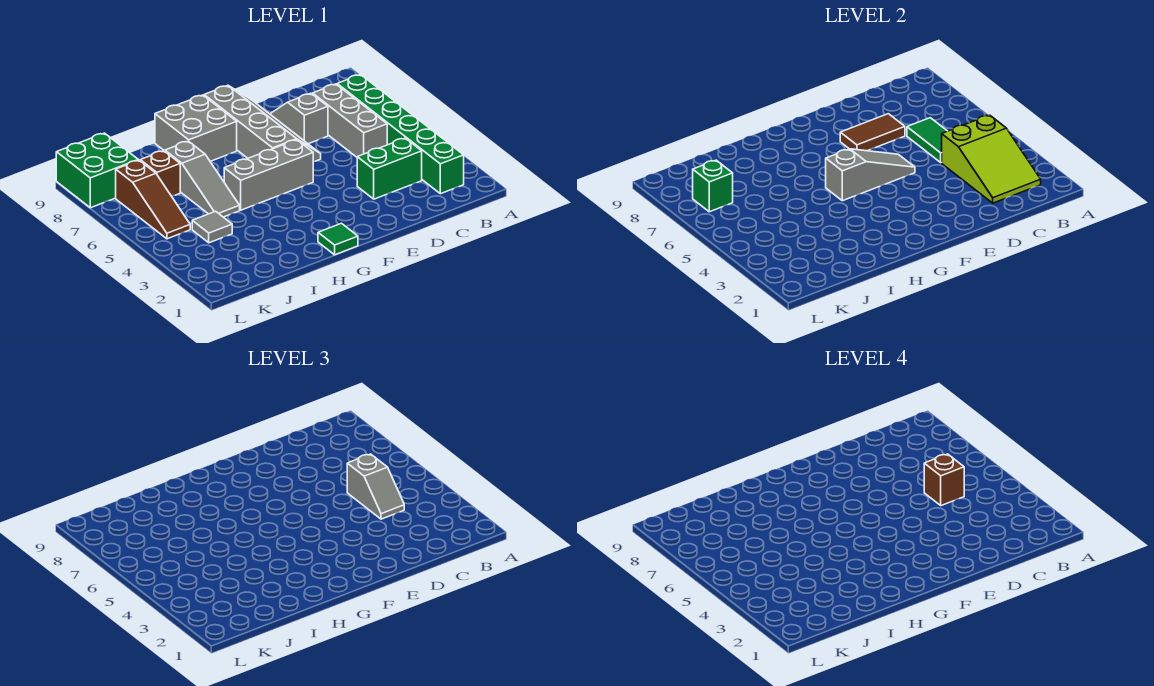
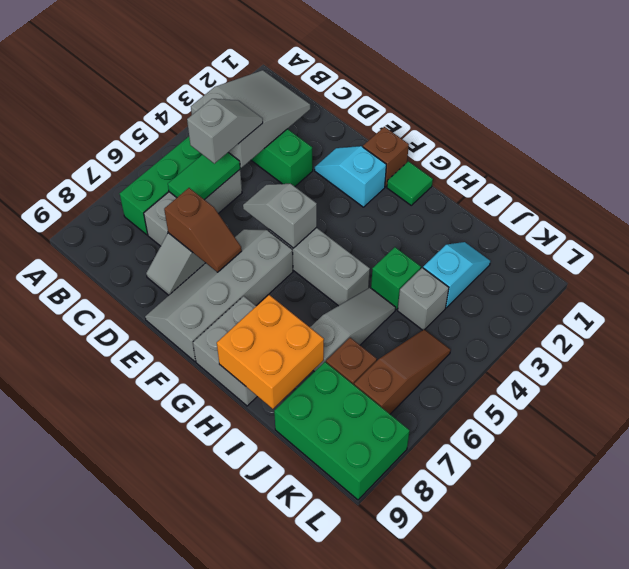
lime slope B2:C4 level 2 top 4 -> grey slope B2:C4 level 2 top 4
brown brick C5 level 4 -> brown brick F1 level 1
brown tile D7:E7 level 2 -> brown slope D7:E7 level 2 top D
none -> cyan slope E2:F2 level 1 top F
grey slope E5:G5 level 2 top G -> grey slope E5:F5 level 2 top F
none -> orange brick H8:I9 level 2
none -> cyan slope J2:J3 level 1 top 3
grey tile J4 level 1 -> grey brick J4 level 1
green brick K7 level 2 -> green brick I4 level 1
green brick K8:L9 level 1 -> green brick J8:L9 level 1

